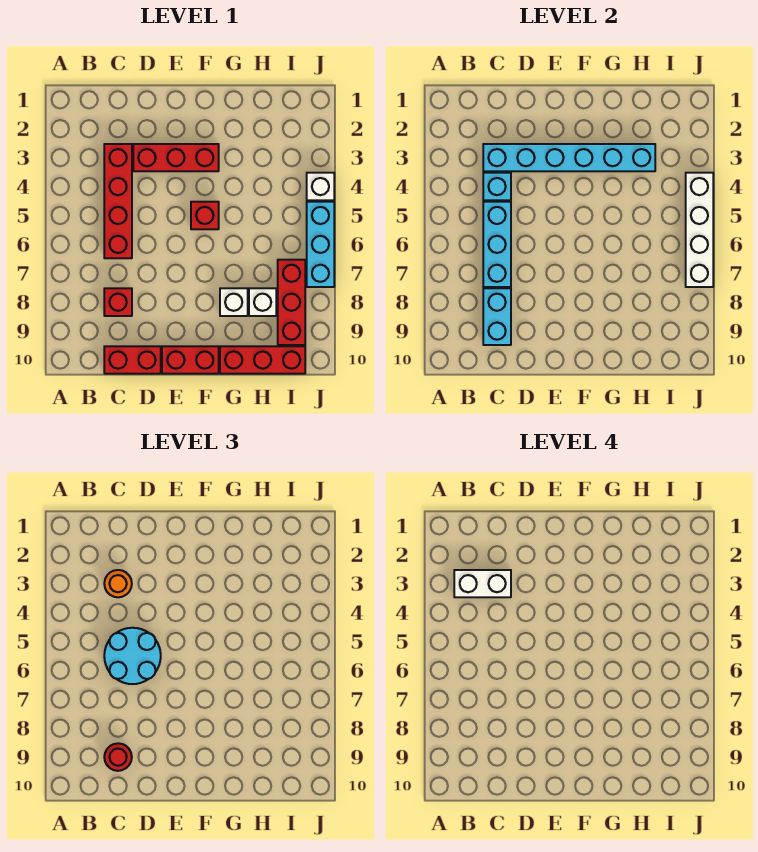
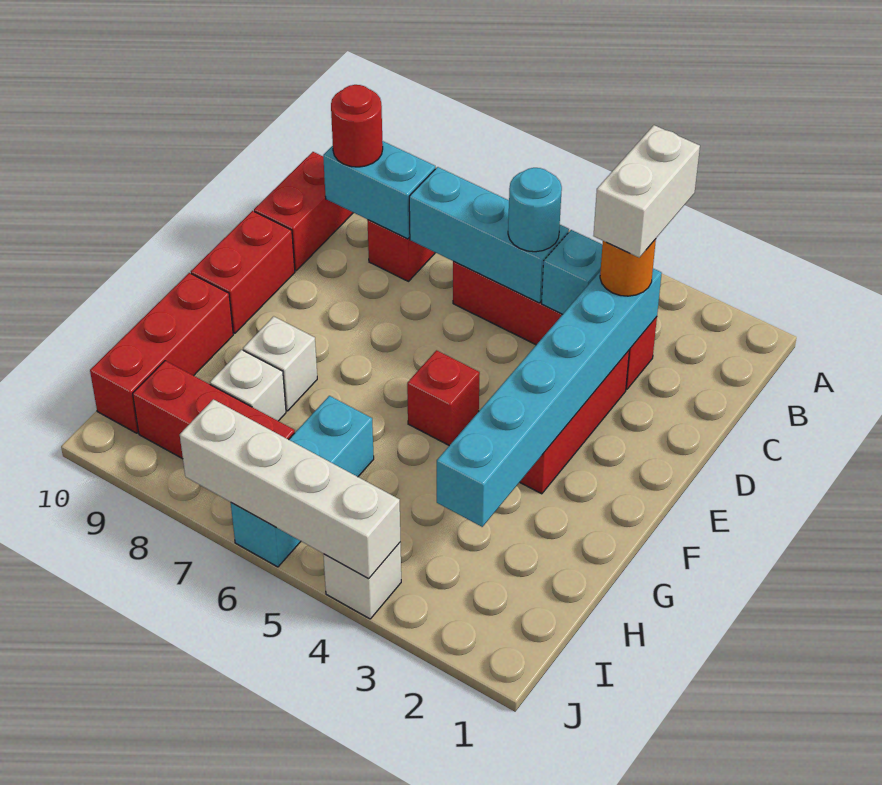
cyan round brick C5:D6 level 3 -> cyan round brick C5 level 3
cyan brick J5:J7 level 1 -> cyan brick H6:J6 level 1

